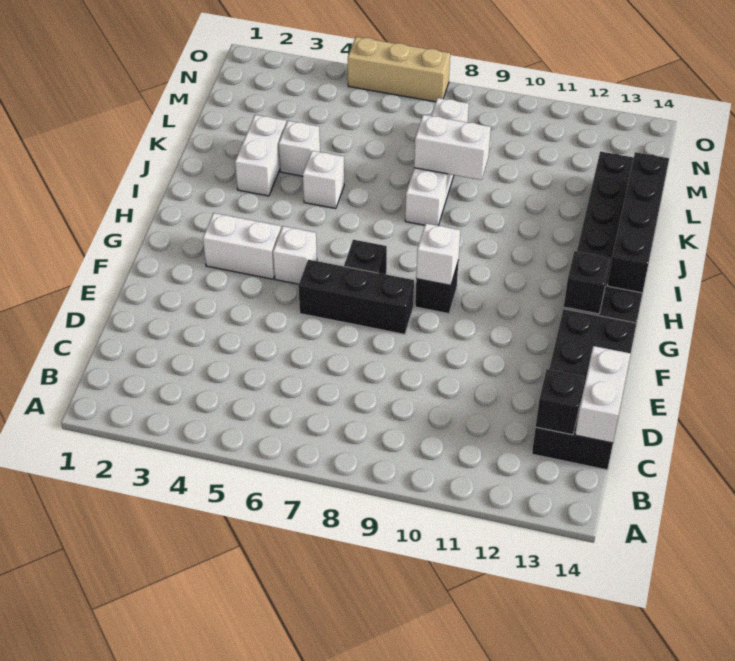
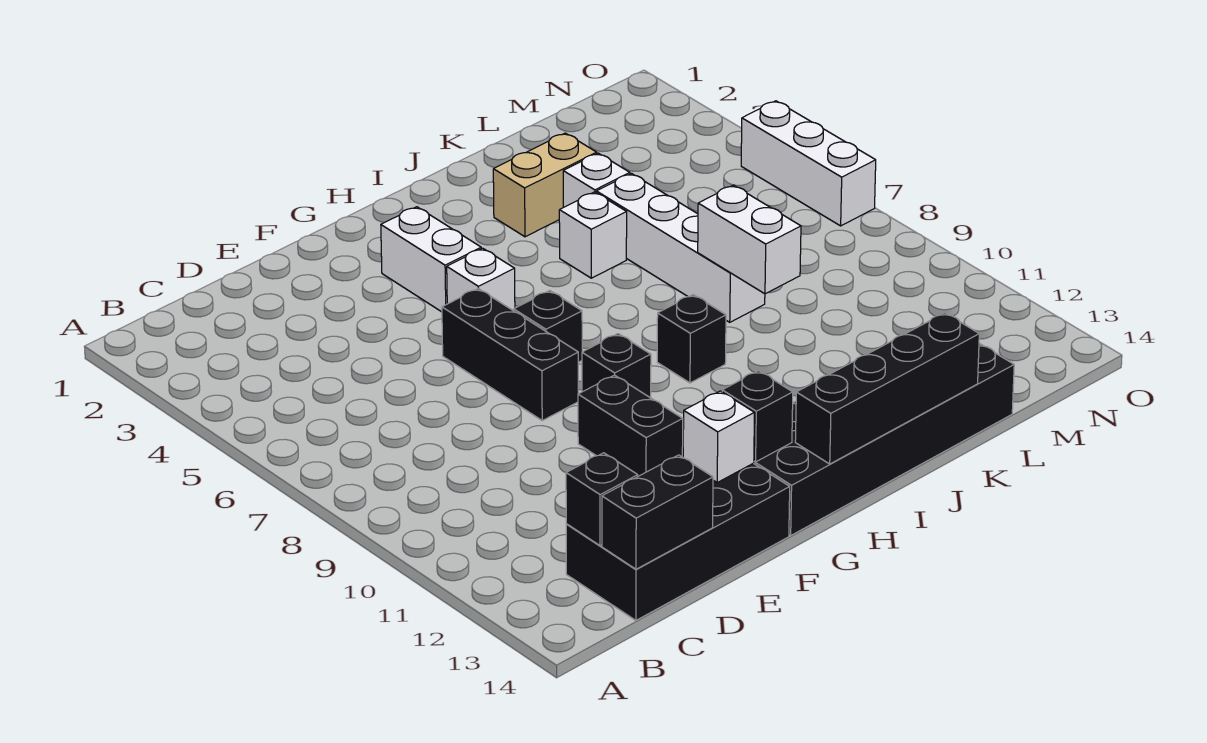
white brick C14:D14 level 2 -> black brick C14:D14 level 2
none -> black brick F10:F11 level 1
white brick G9 level 2 -> white brick F13 level 2
none -> black brick I9 level 1
white brick J3:K3 level 1 -> tan brick J3:K3 level 1
white brick J8:M8 level 1 -> white brick K5:K8 level 1
tan brick O5:O7 level 1 -> white brick O5:O7 level 1

